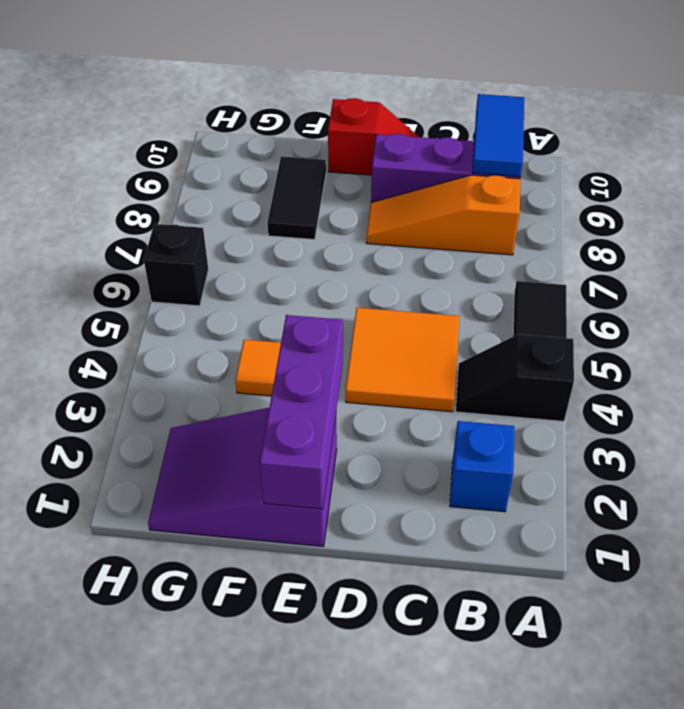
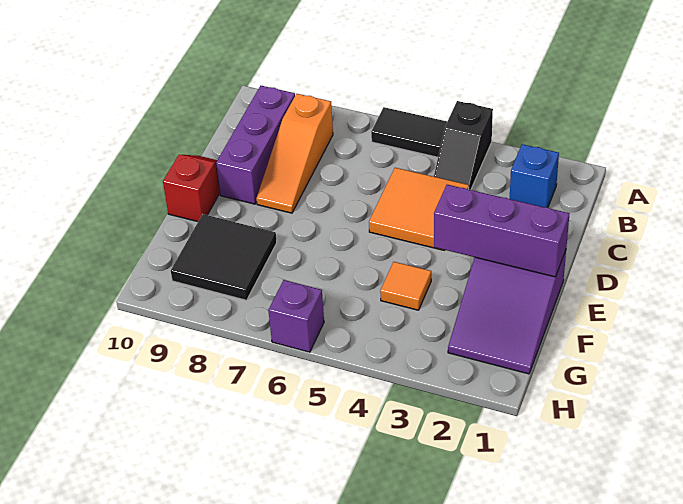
blue tile B9:B10 level 2 -> none
black tile F8:F9 level 1 -> black tile F8:G9 level 1
black brick H6 level 1 -> purple brick H6 level 1

